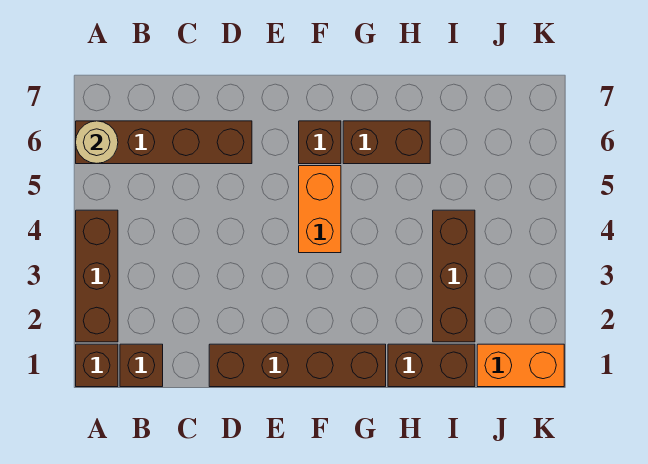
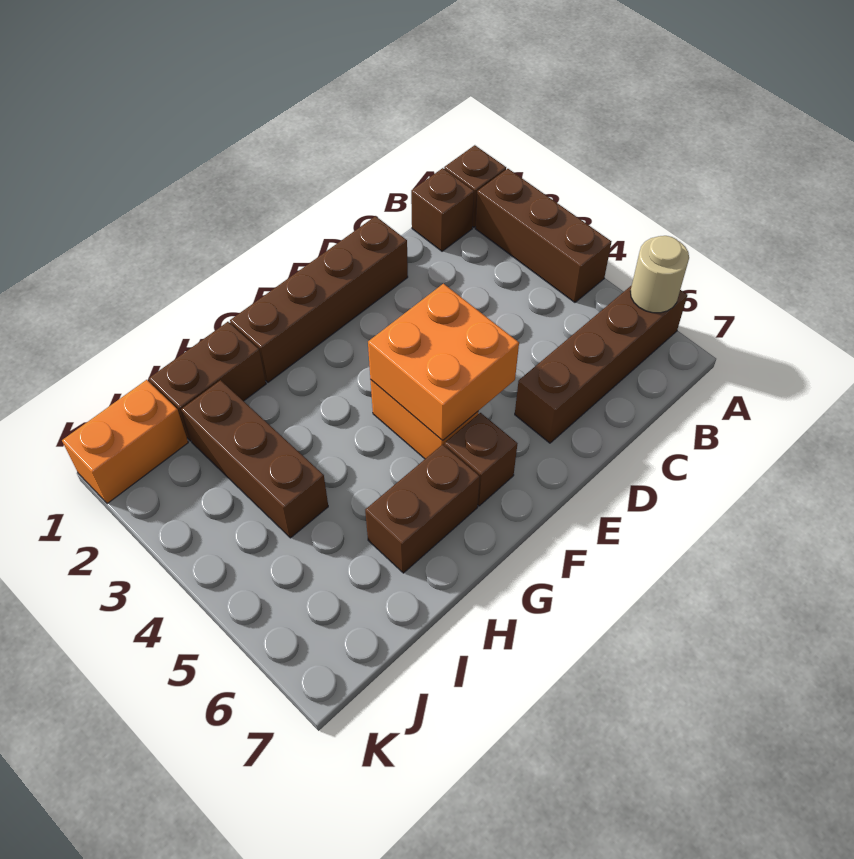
none -> orange brick E4:F5 level 2

